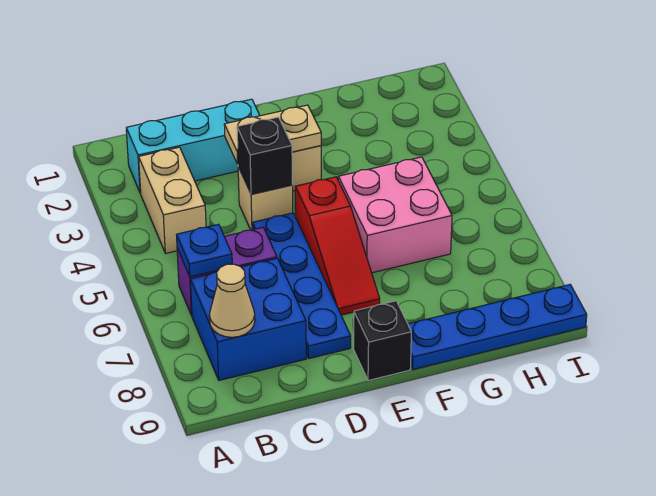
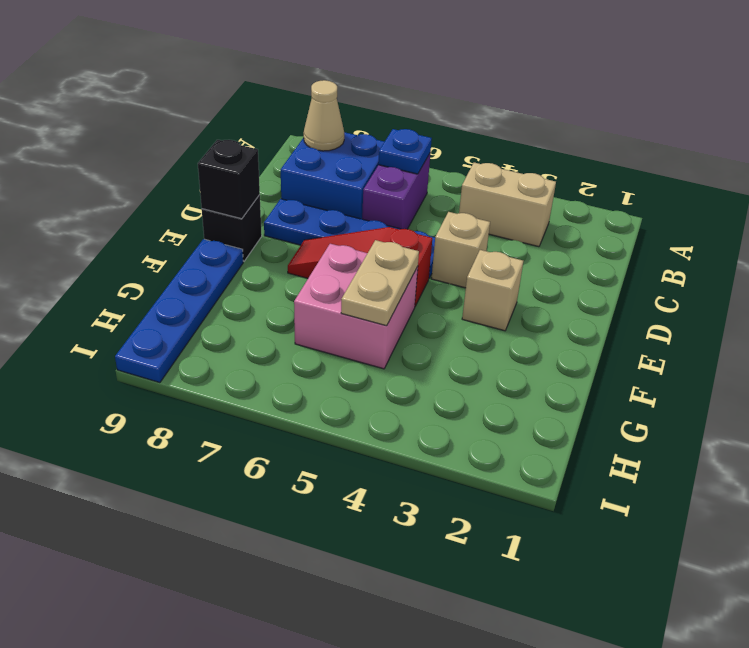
cyan brick B2:D2 level 1 -> none
tan plate D3:E3 level 2 -> tan plate F5:G5 level 2
black brick D4 level 2 -> black brick E9 level 2

